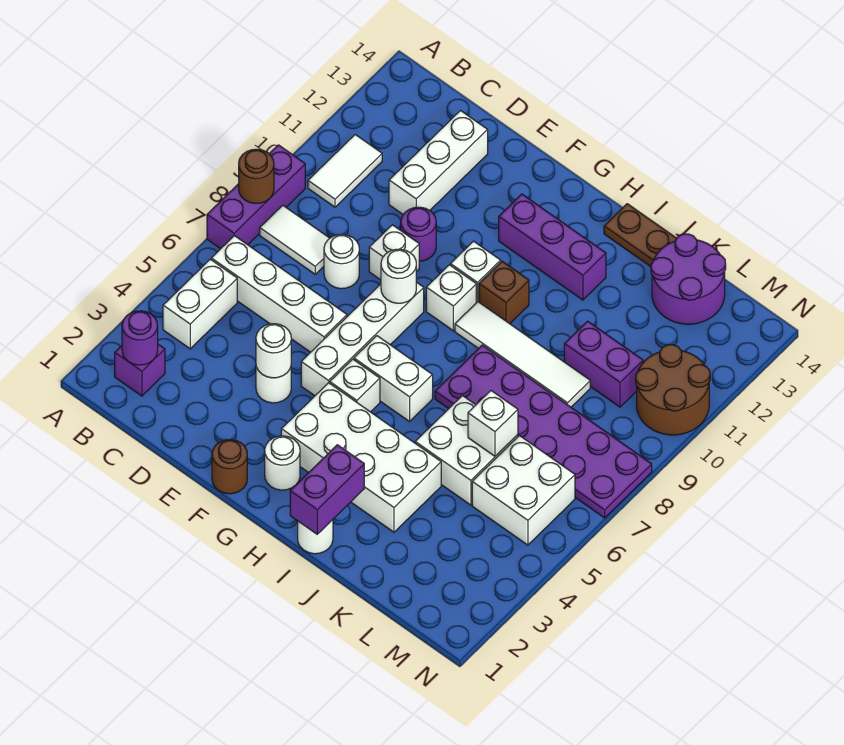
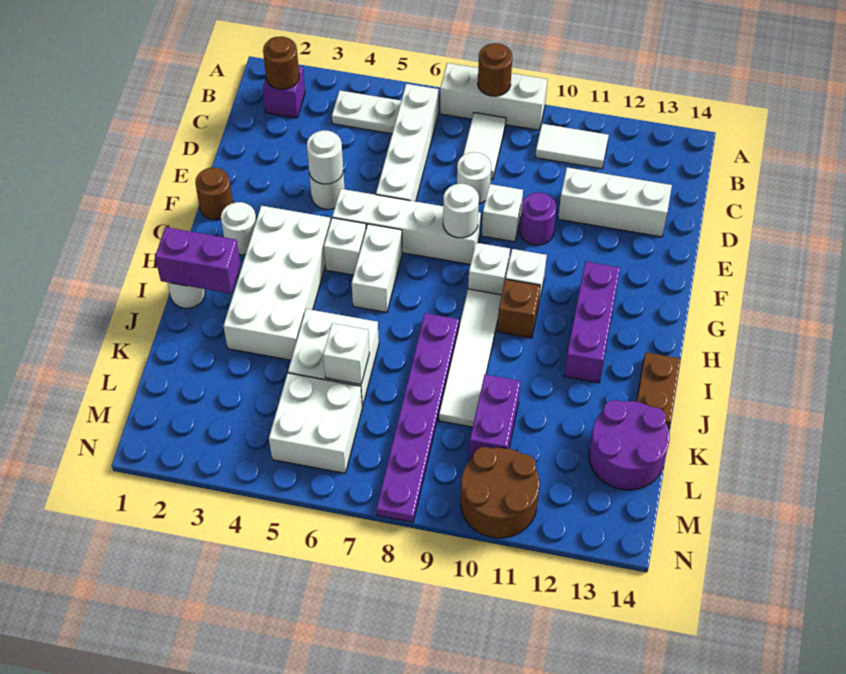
purple brick A7:A9 level 1 -> white brick A7:A9 level 1
purple round brick B2 level 2 -> brown round brick B2 level 2
white brick B4:B5 level 1 -> white plate B4:B5 level 1
purple plate I7:N8 level 1 -> purple plate I8:N8 level 1

